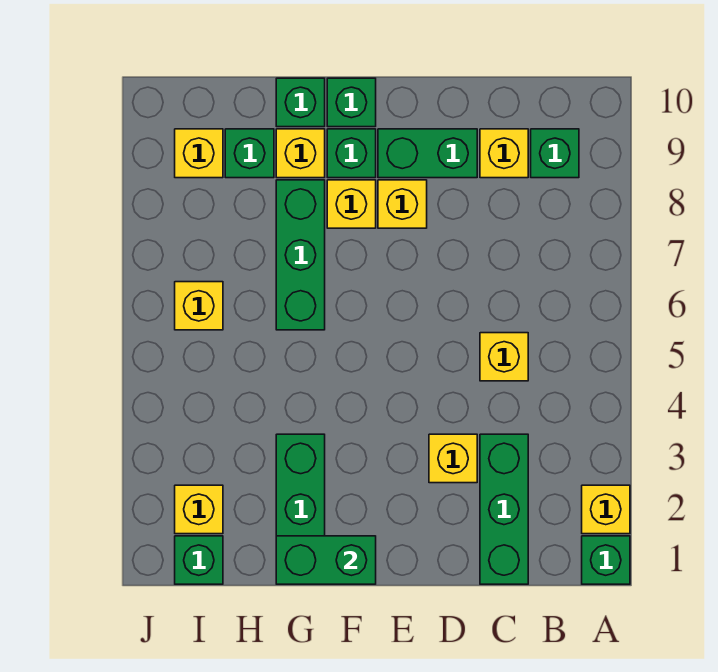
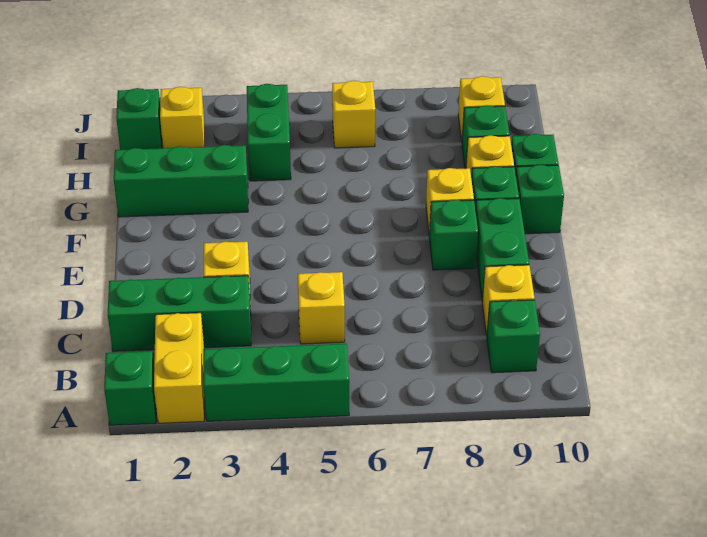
yellow brick A2 level 1 -> yellow brick A2:B2 level 1
yellow brick E8 level 1 -> green brick E8 level 1
green brick F1:G1 level 2 -> green brick H4:I4 level 1
green brick G6:G8 level 1 -> green brick A3:A5 level 1

